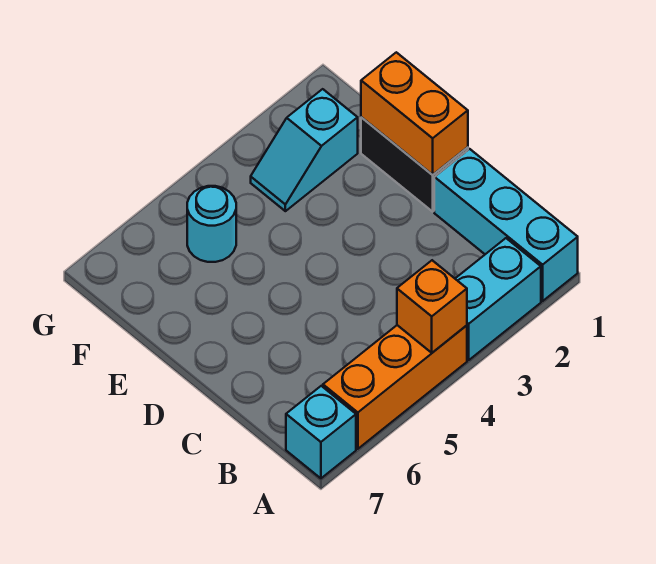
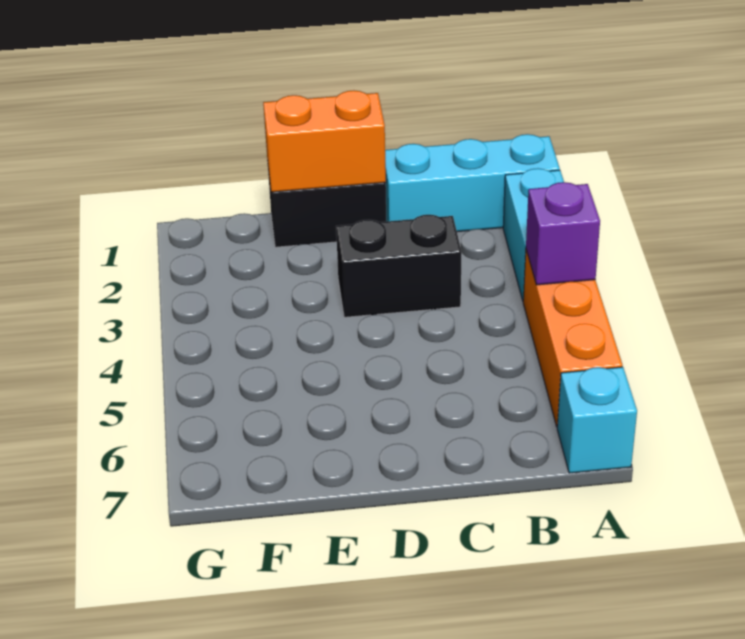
orange brick A4 level 2 -> purple brick A4 level 2
none -> black brick C3:D3 level 1
cyan slope F2:F3 level 1 top 2 -> none
cyan round brick F5 level 1 -> none

